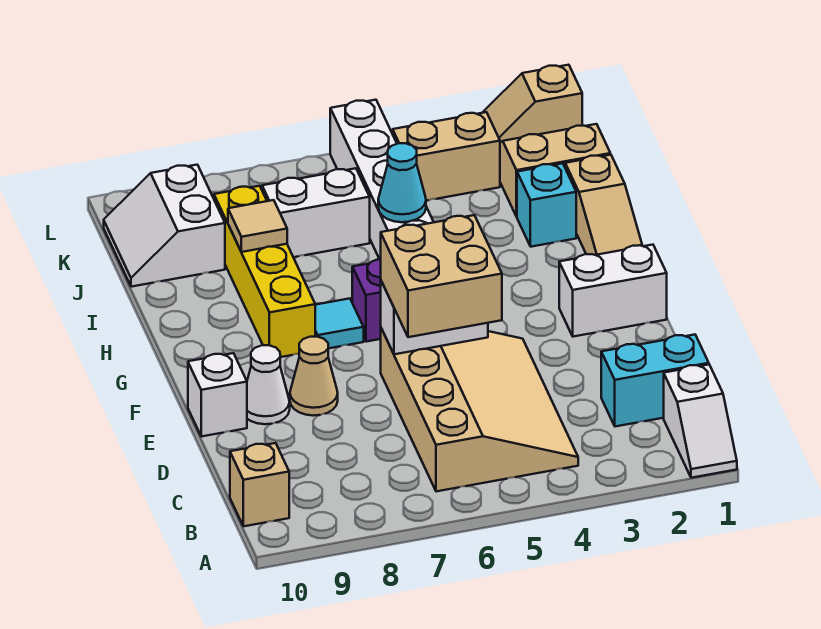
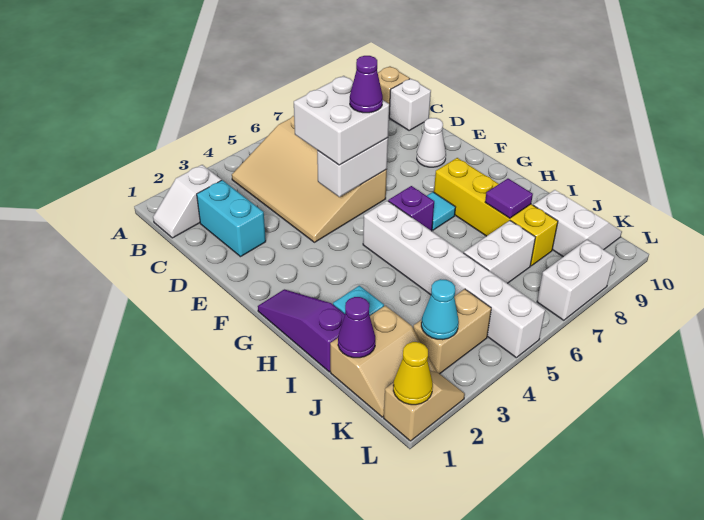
white slope A1:B1 level 1 top B -> white slope B1:B2 level 1 top 2
cyan brick C1:C2 level 1 -> cyan brick C2:D2 level 1
tan brick D5:E6 level 3 -> white brick D5:E6 level 3
none -> purple cone E6 level 4
tan cone E8 level 1 -> none
white brick E10 level 1 -> white brick C10 level 1
white brick F1:F2 level 1 -> white brick L7:L8 level 1
tan slope G1:I1 level 1 top I -> purple slope G1:I1 level 1 top I
cyan cone I5 level 2 -> cyan cone K3 level 2
tan tile I8 level 2 -> purple tile I8 level 2
none -> purple cone J1 level 2
none -> yellow cone L1 level 2

